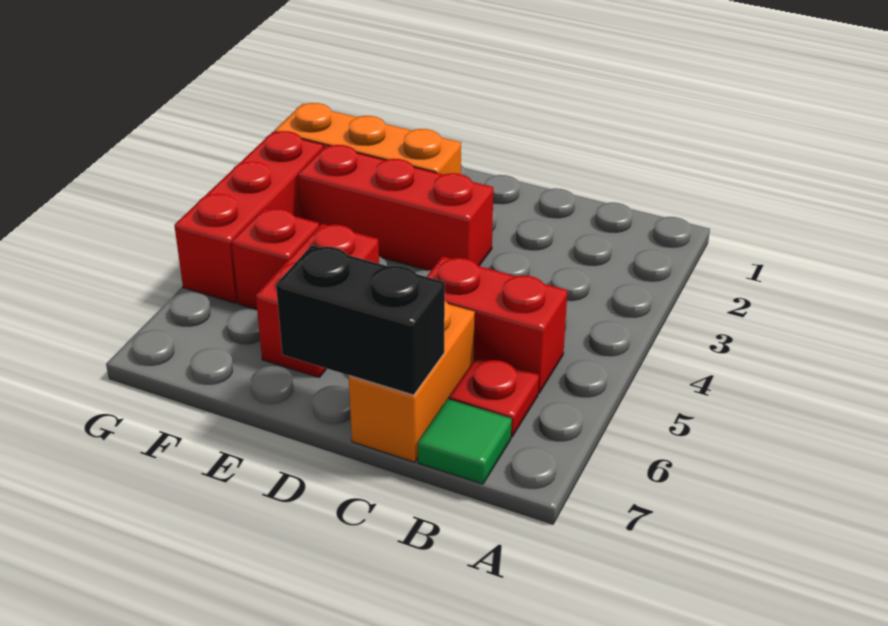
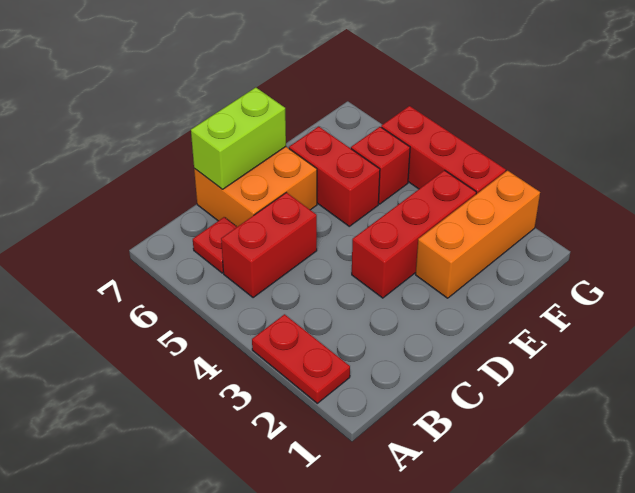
none -> red plate A2:A3 level 1
green tile B7 level 1 -> none
orange brick C6:C7 level 1 -> orange brick C6:D7 level 1
black brick C7:D7 level 2 -> lime brick C7:D7 level 2

